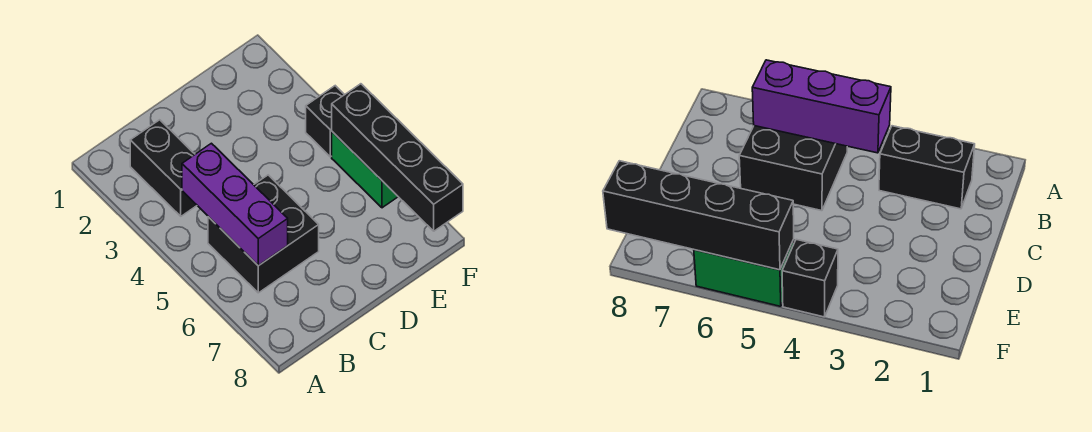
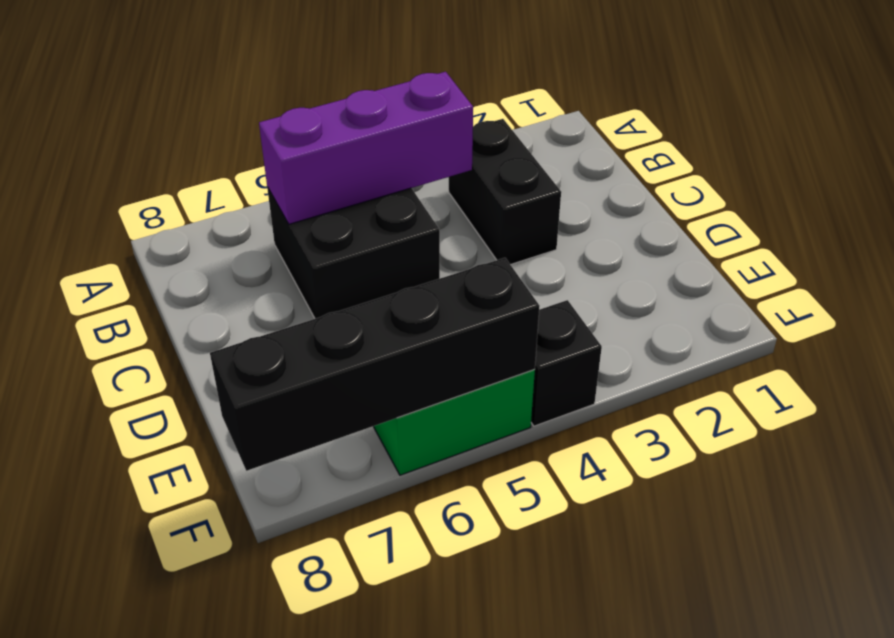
black brick B2:B3 level 1 -> black brick B3:C3 level 1

